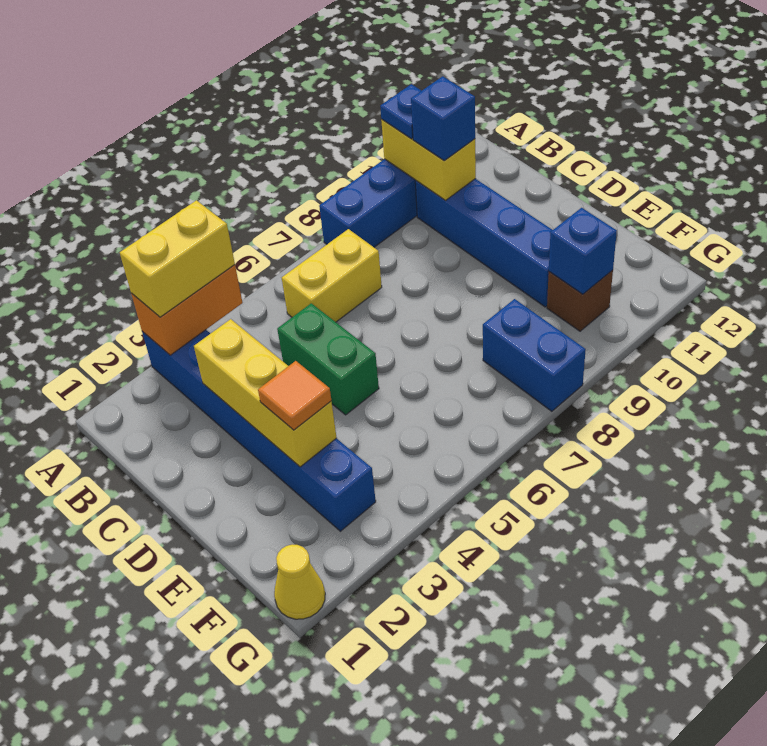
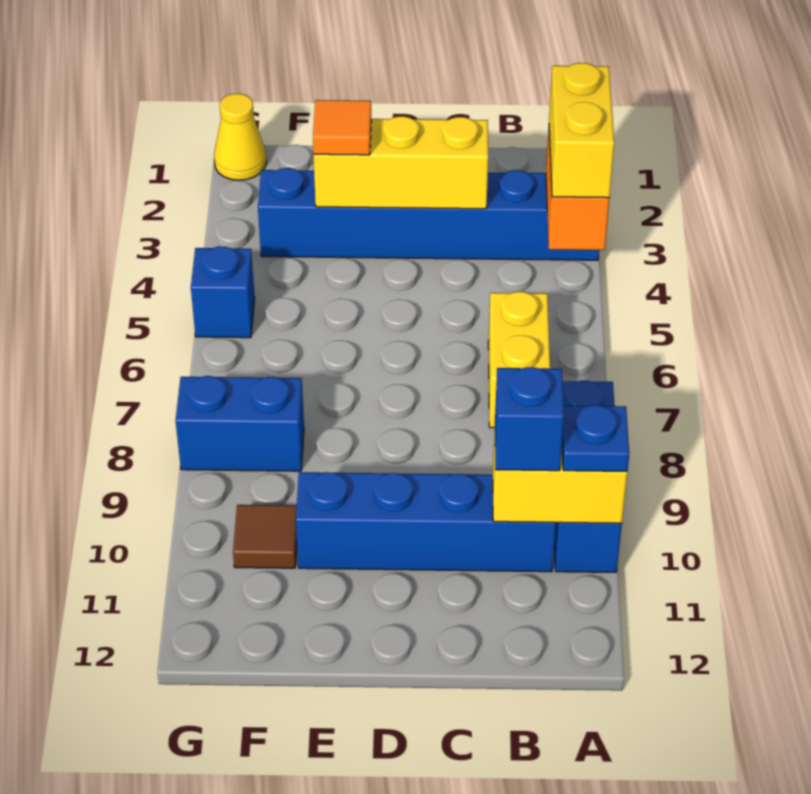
green brick C5:D5 level 1 -> none
brown brick F10 level 1 -> brown tile F10 level 1
blue brick F10 level 2 -> blue brick G5 level 1

